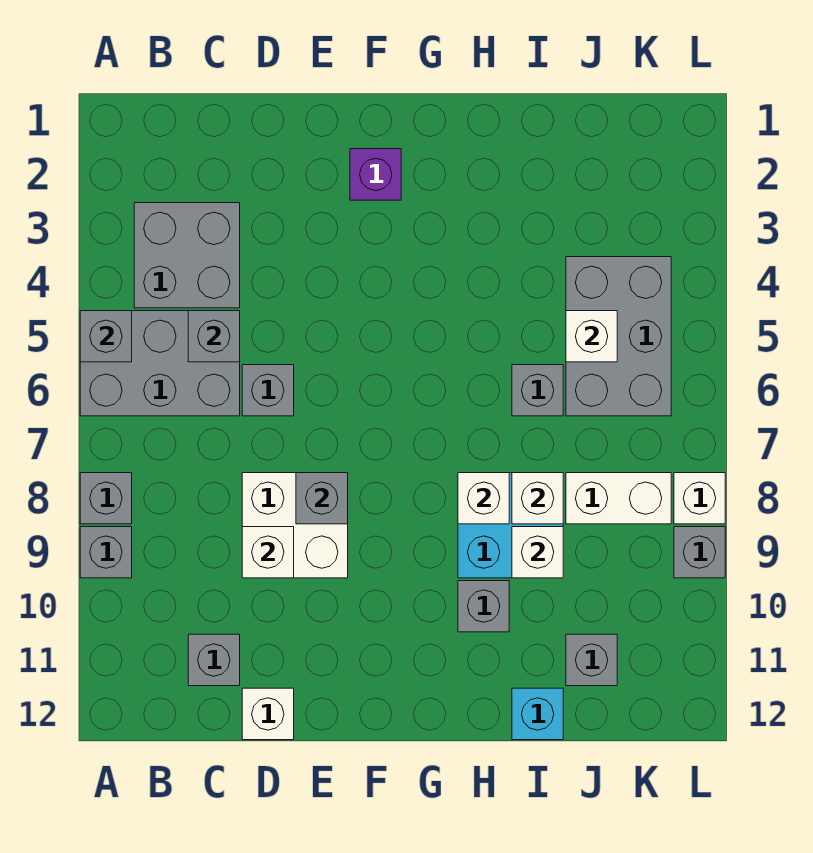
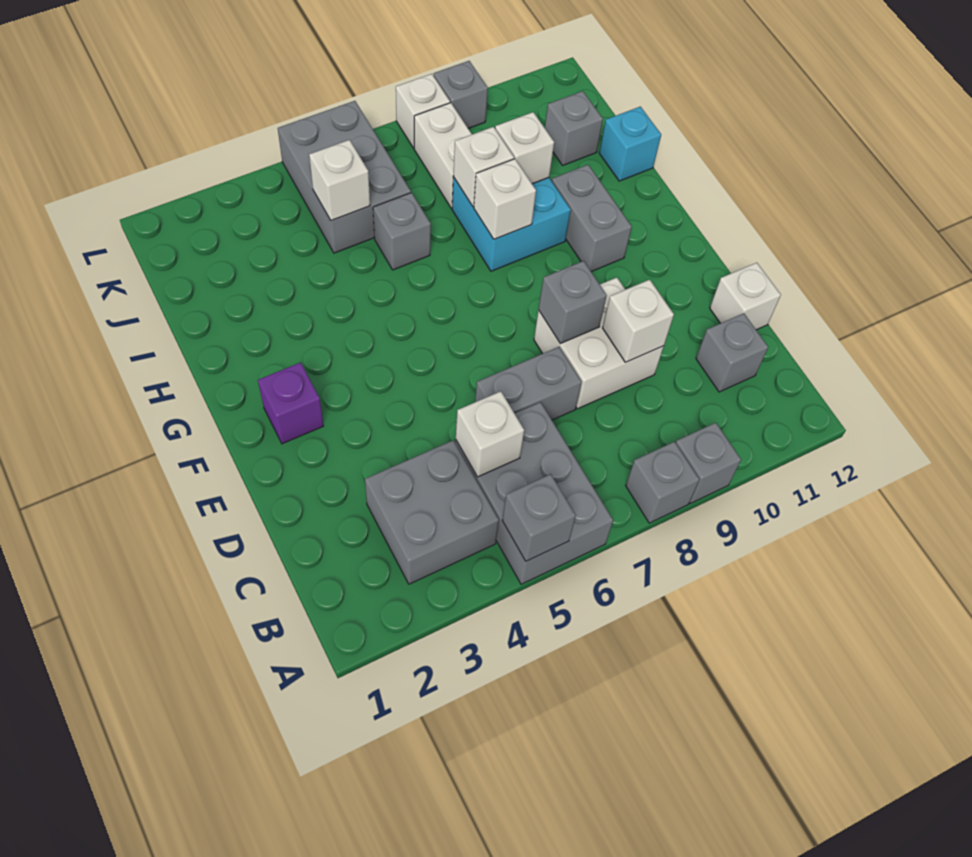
grey brick C5 level 2 -> white brick C5 level 2
grey brick D6 level 1 -> grey brick D6:D7 level 1
grey brick H10 level 1 -> grey brick G10:H10 level 1
grey brick J4:K6 level 1 -> grey brick J5:L6 level 1

